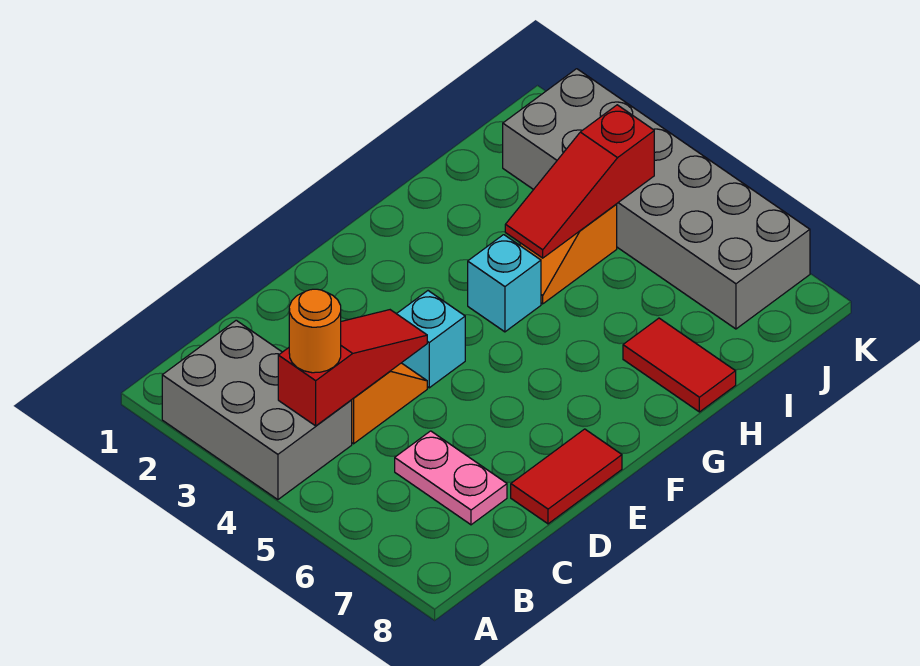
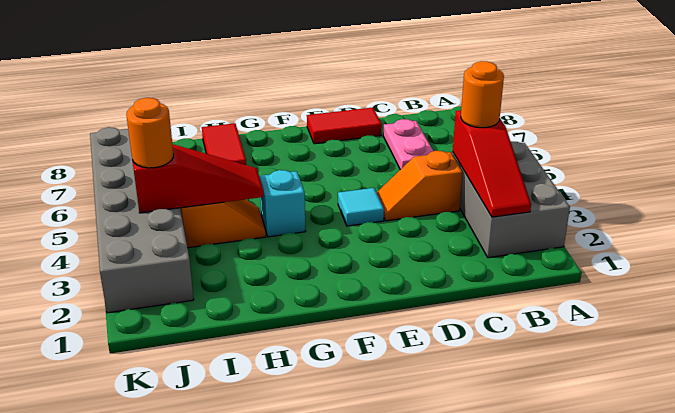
red slope B4:D4 level 2 top B -> red slope B2:B4 level 2 top 4
cyan brick E4 level 1 -> cyan tile E4 level 1
none -> orange round brick J4 level 3

